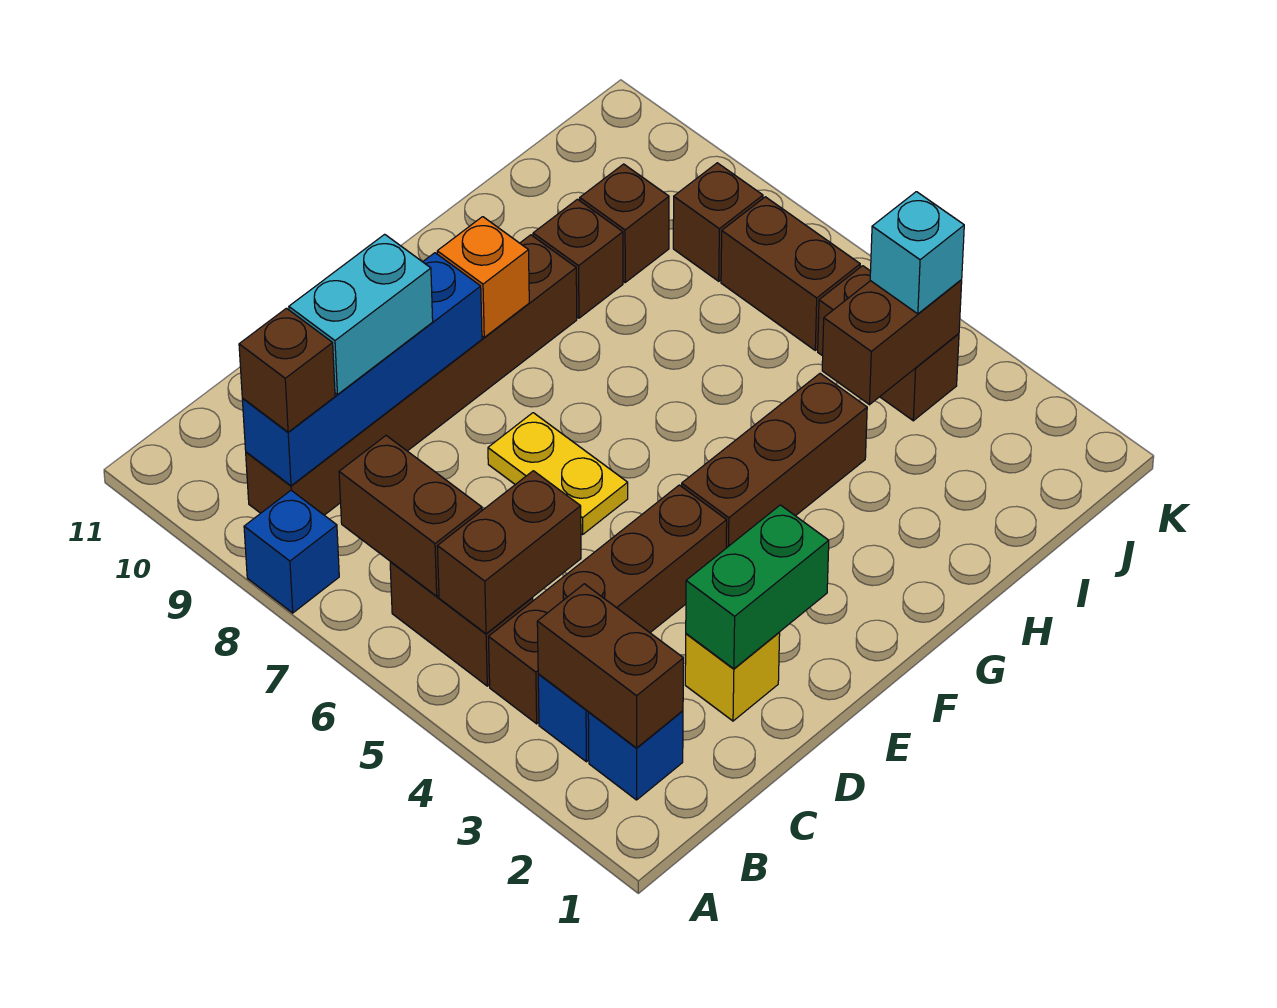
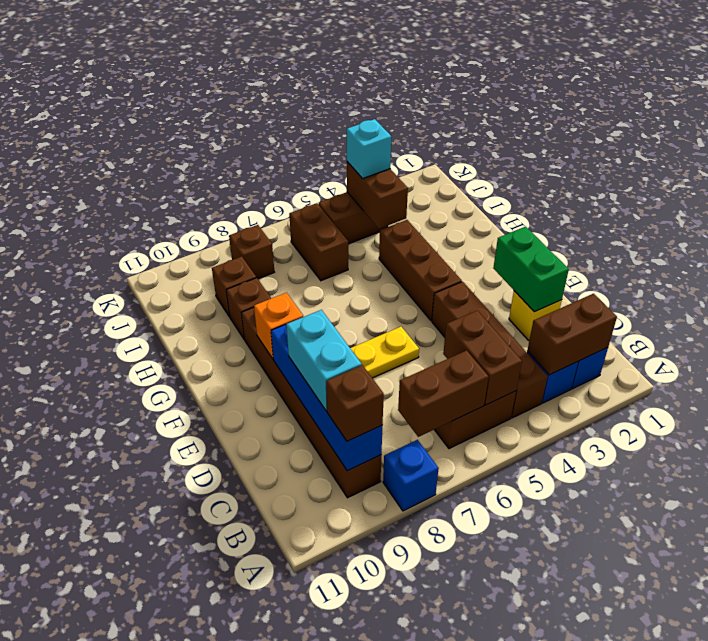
brown brick J6:J7 level 1 -> brown brick I6:J6 level 1

